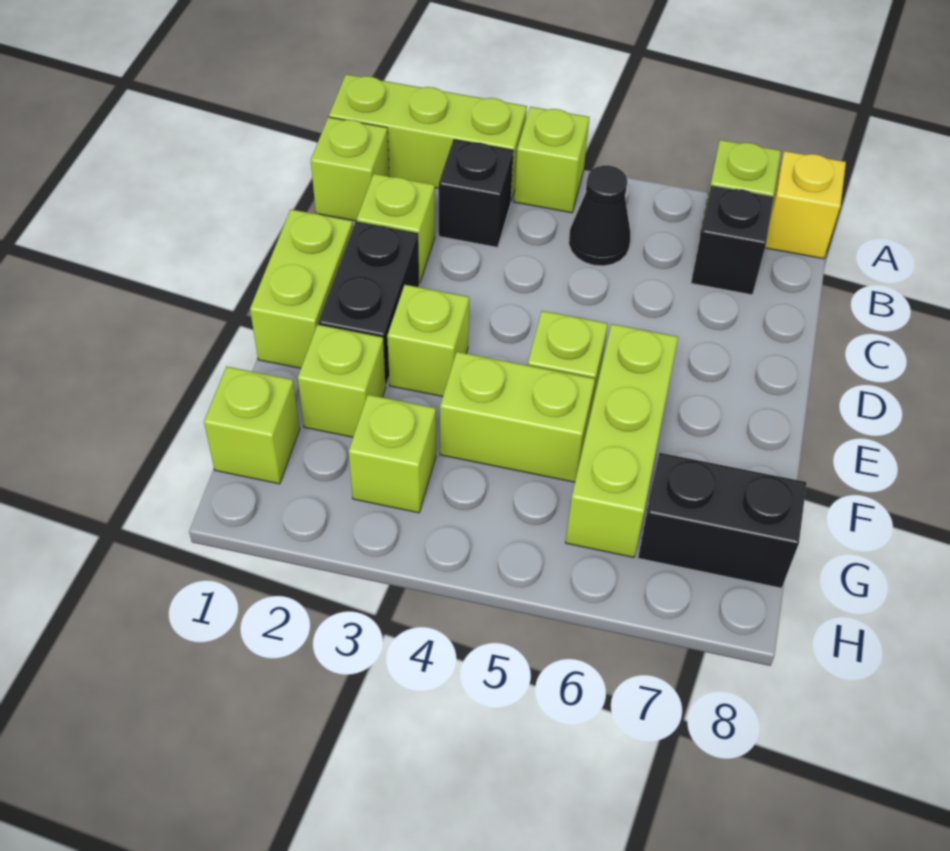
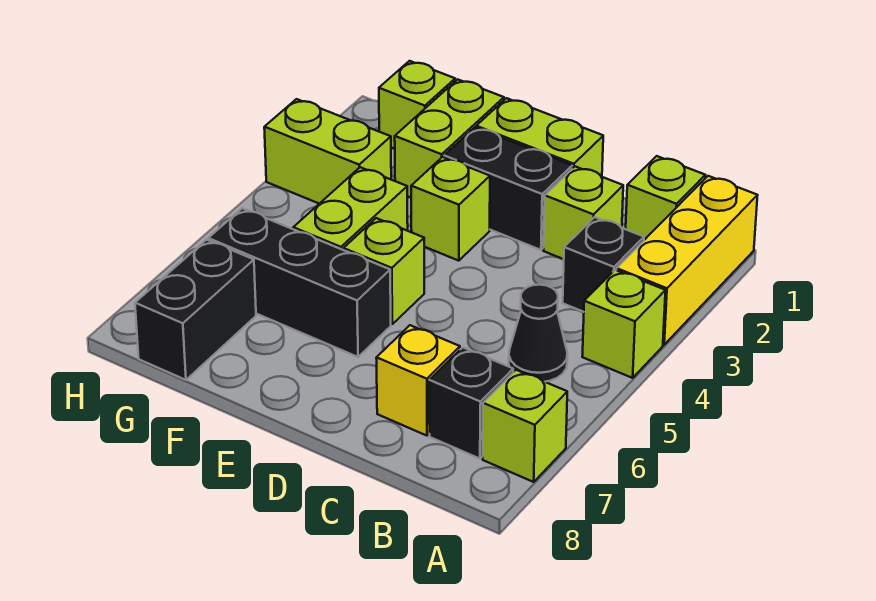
lime brick A1:A3 level 1 -> yellow brick A1:A3 level 1
yellow brick A8 level 1 -> yellow brick C7 level 1
lime brick E6:G6 level 1 -> black brick E6:G6 level 1
lime brick F2 level 1 -> lime brick F1:F2 level 1
lime brick G3 level 1 -> lime brick G3:H3 level 1

